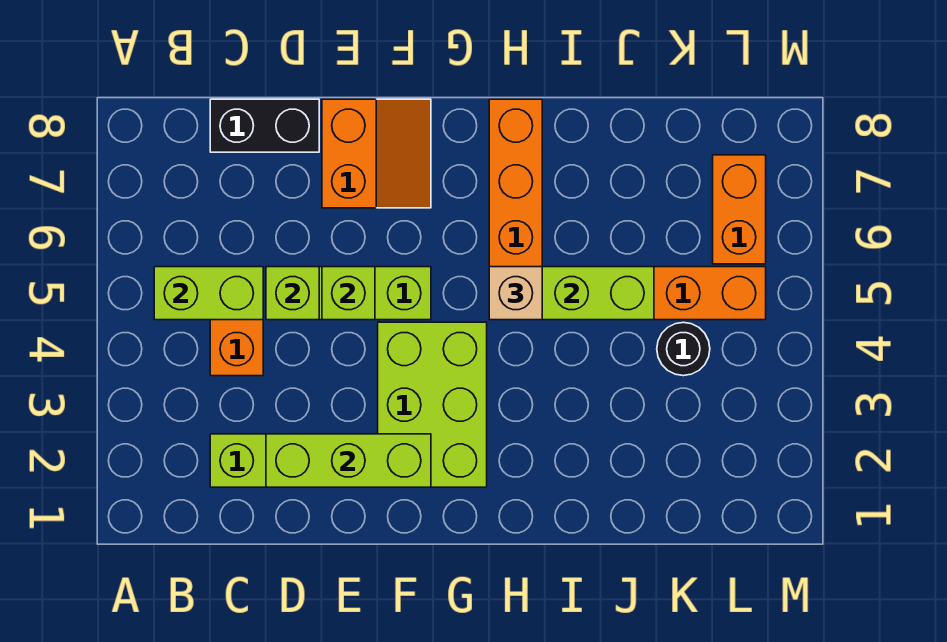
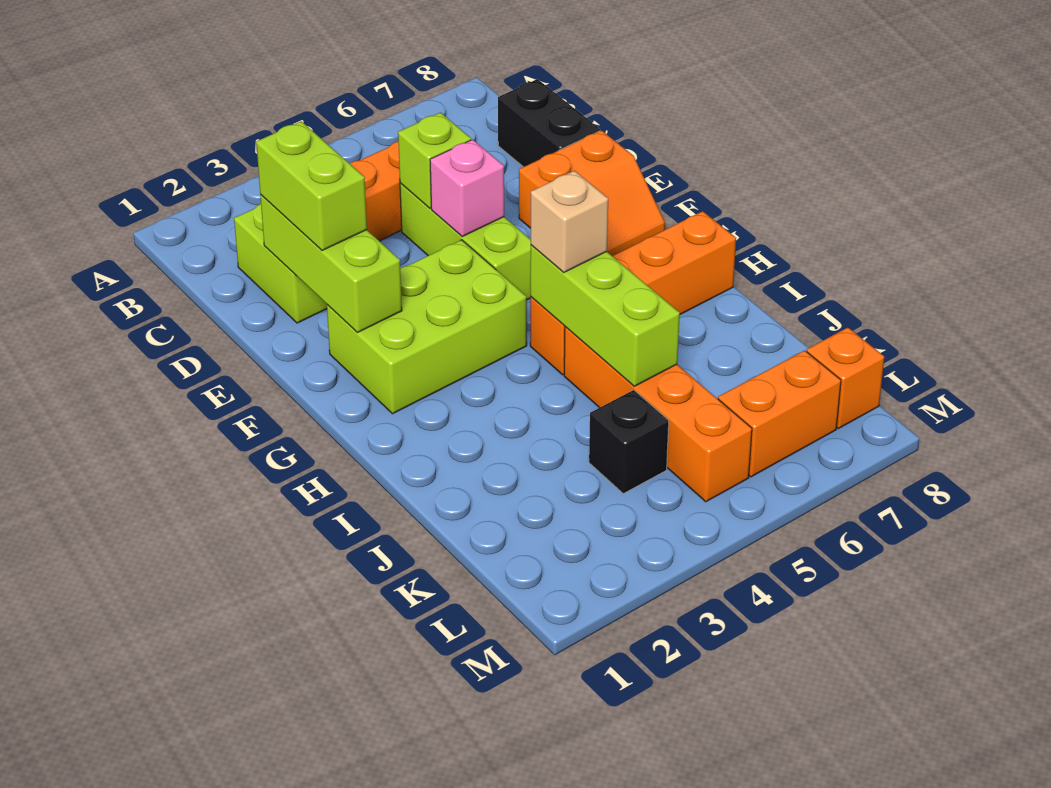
lime brick B5:C5 level 2 -> lime brick D2:E2 level 3
lime brick E5 level 2 -> pink brick E5 level 2
black round brick K4 level 1 -> black brick K4 level 1
none -> orange brick L8 level 1

